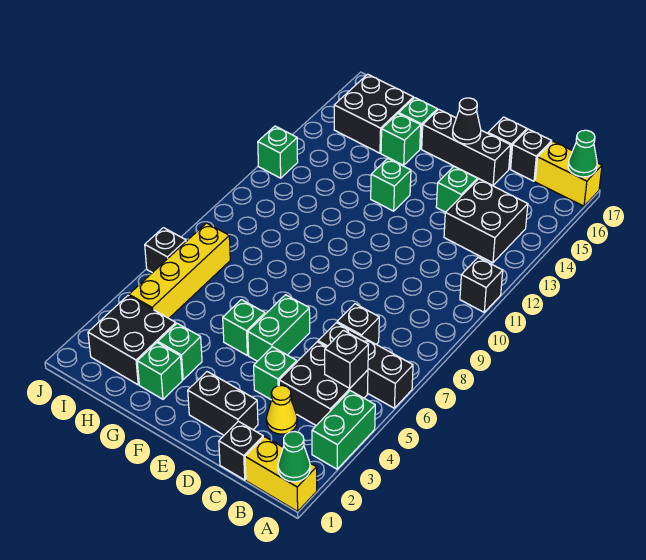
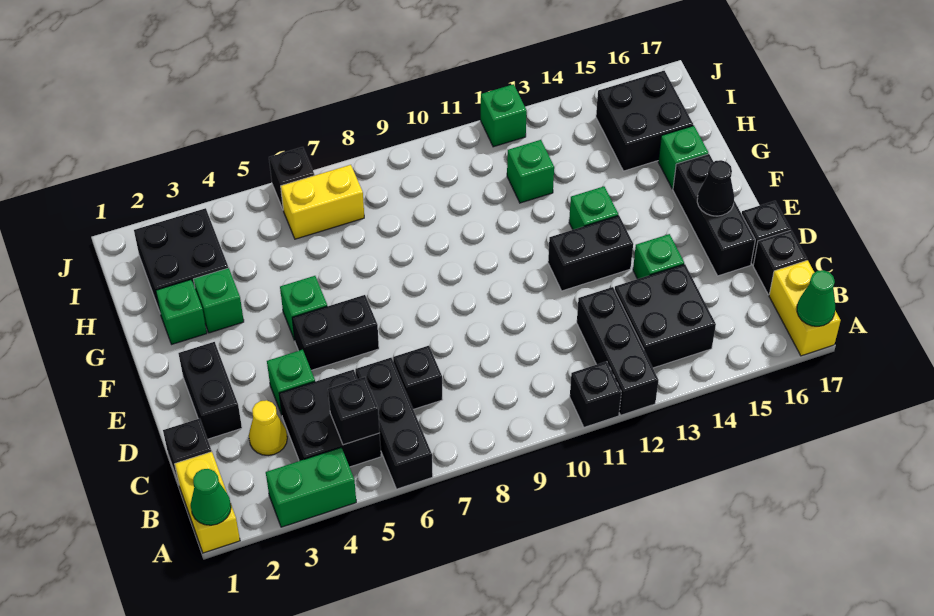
none -> black brick A12:C12 level 1
green brick E5:E6 level 1 -> black brick E5:E6 level 1
none -> black brick E12:E13 level 1
green brick G15 level 1 -> green brick H12 level 1
yellow brick I4:I7 level 1 -> yellow brick I6:I7 level 1

